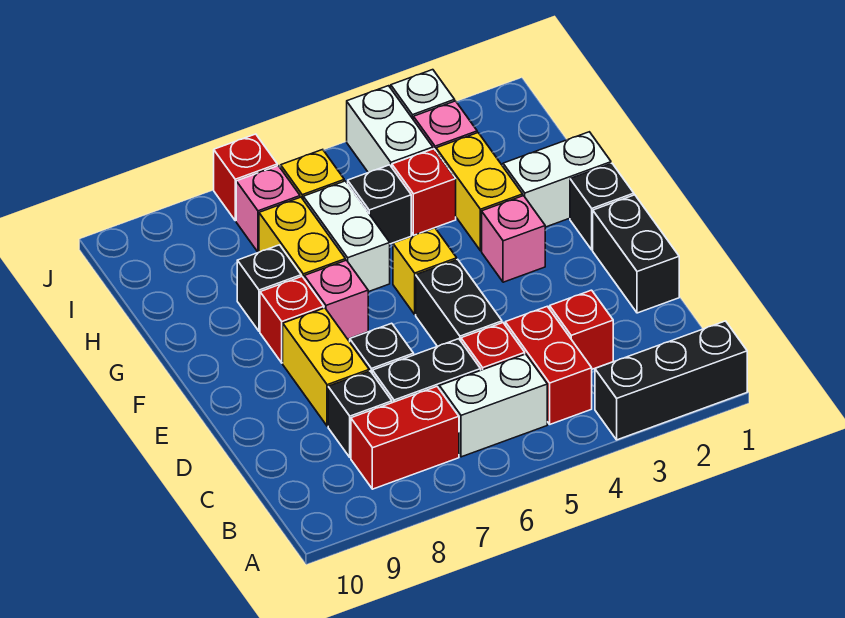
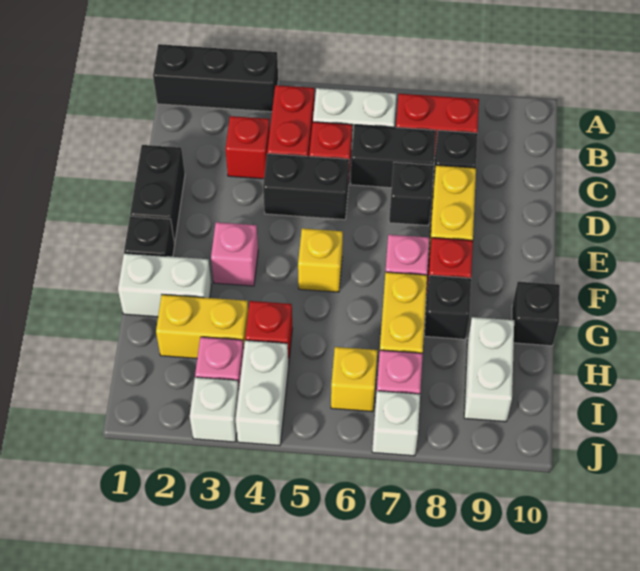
black brick D5:E5 level 1 -> black brick D4:D5 level 1
yellow brick G3:H3 level 1 -> yellow brick H2:H3 level 1
white brick G6:H6 level 1 -> white brick H9:I9 level 1
black brick H5 level 1 -> black brick G10 level 1
red brick J7 level 1 -> white brick J7 level 1

